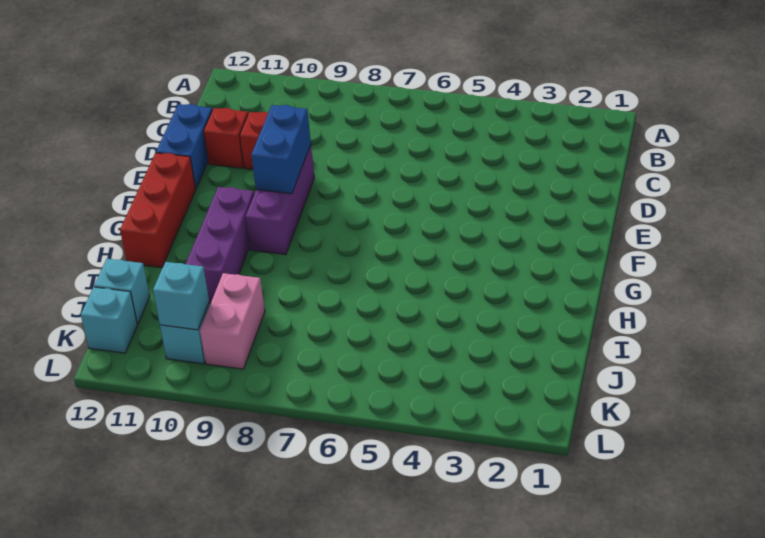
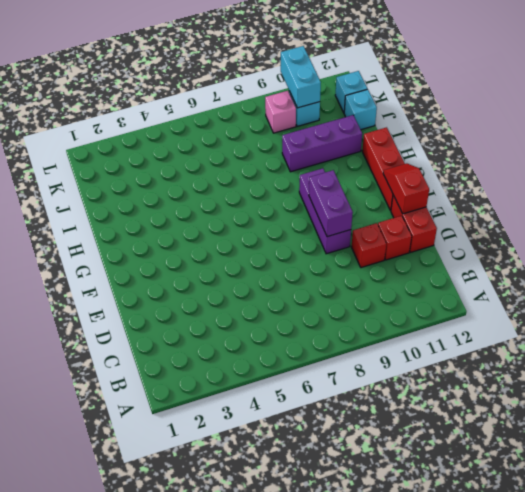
blue brick D12:E12 level 1 -> red brick D12:E12 level 1
blue brick E9:F9 level 2 -> purple brick E9:F9 level 2
none -> red slope E12:F12 level 2 top E
purple brick G10:I10 level 1 -> purple brick I9:I11 level 1
pink brick J9:K9 level 1 -> pink brick K9 level 1
cyan brick K10 level 2 -> cyan brick K10:L10 level 2

